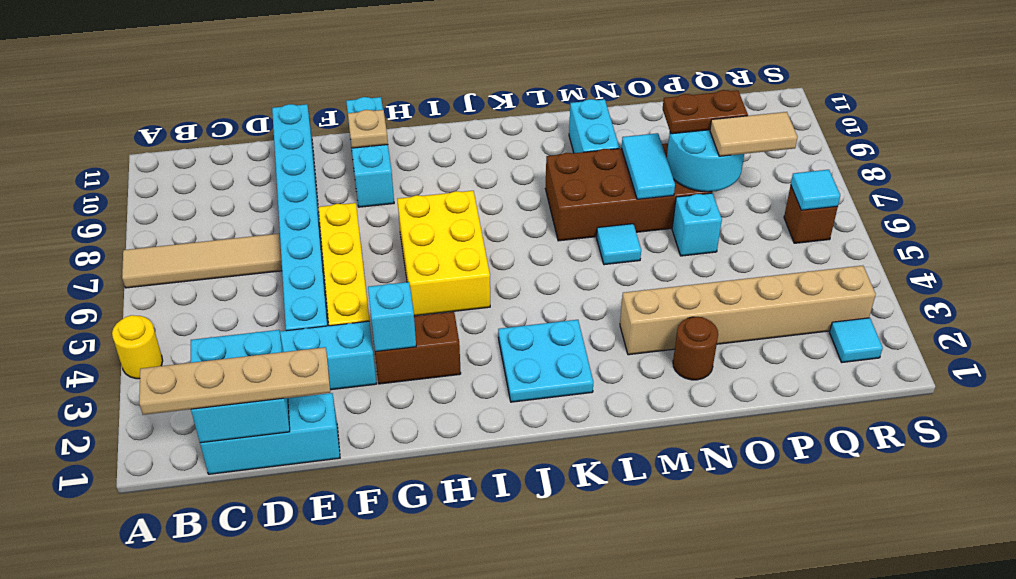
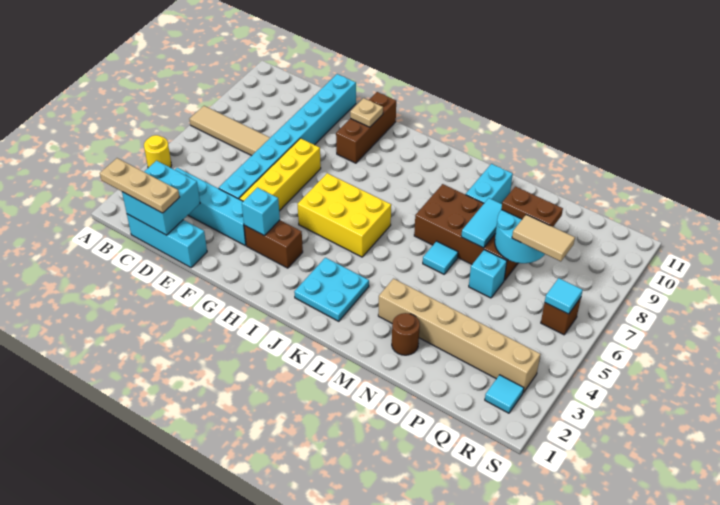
tan plate B1:E1 level 3 -> tan plate B1:D1 level 3
cyan brick G9:G11 level 1 -> brown brick G9:G11 level 1
yellow brick H5:I7 level 1 -> yellow brick H5:J6 level 1

